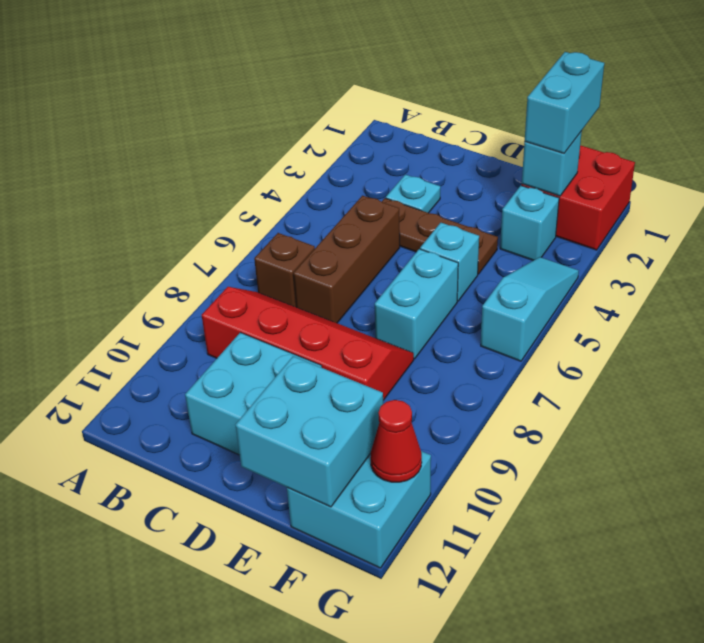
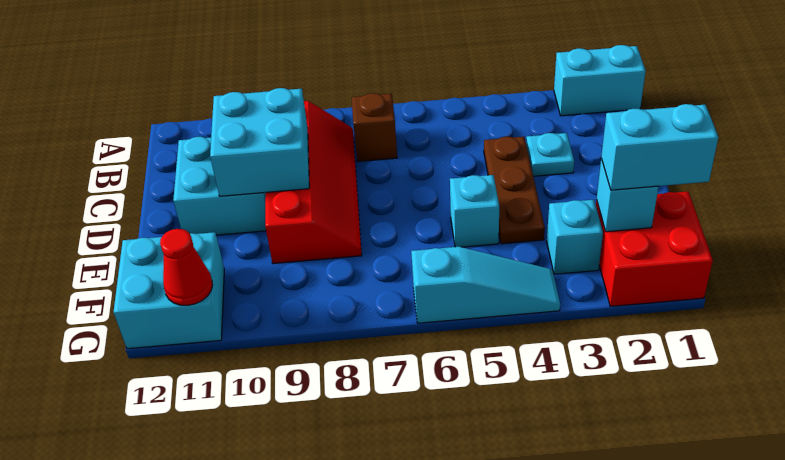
brown brick C5:C7 level 1 -> none
cyan brick E6:E7 level 1 -> cyan brick A1:A2 level 1
cyan brick E11:F12 level 2 -> cyan brick C9:D10 level 2

